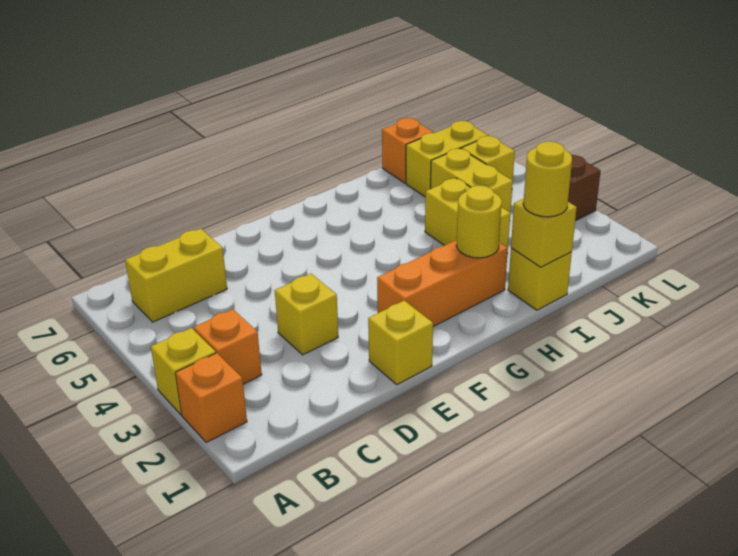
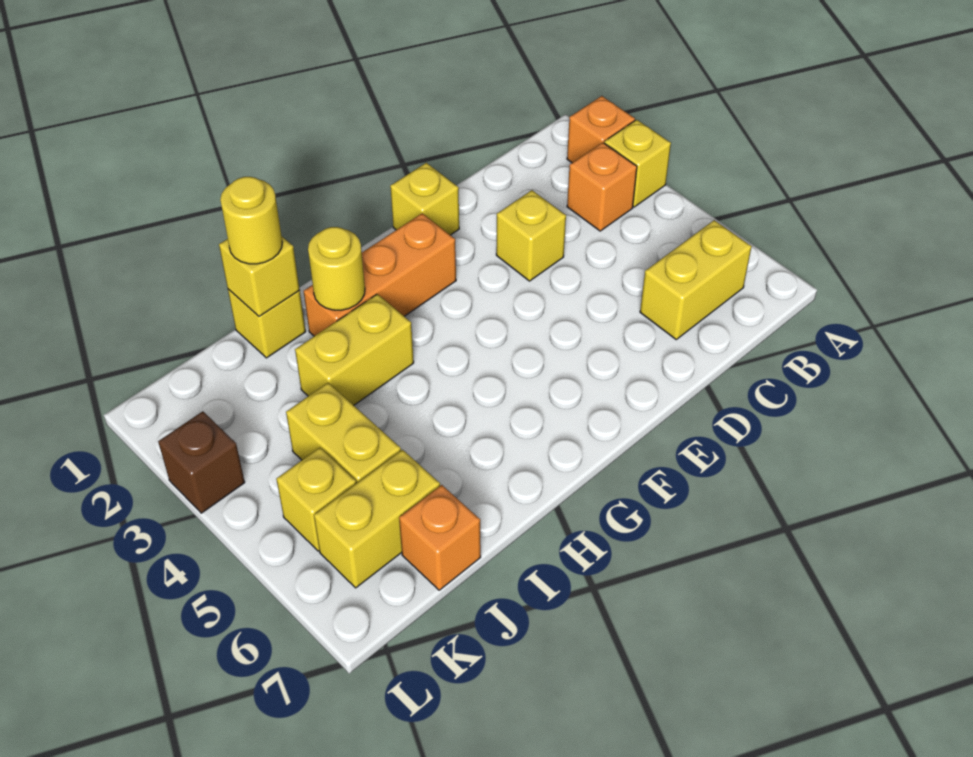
yellow brick I3:I4 level 1 -> yellow brick H3:I3 level 1

